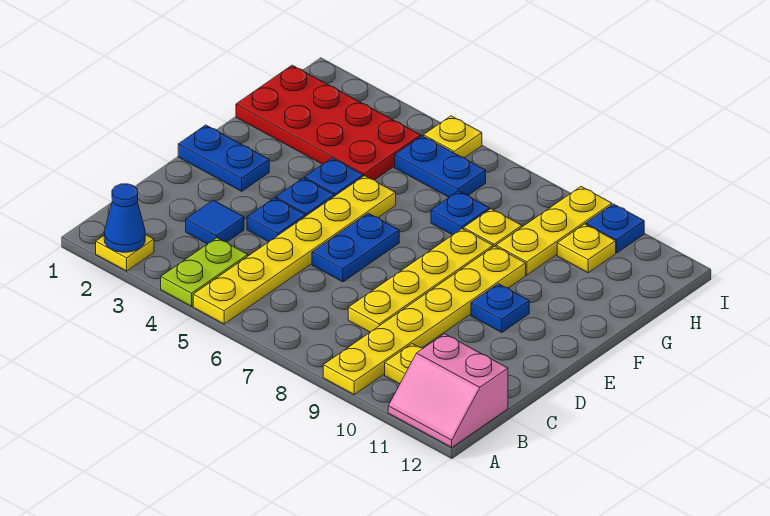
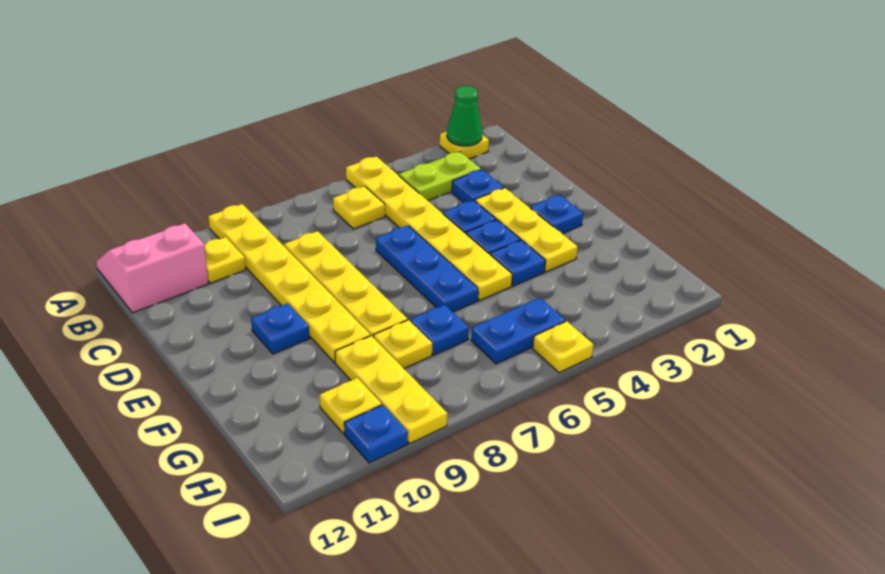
blue cone A2 level 2 -> green cone A2 level 2
lime plate A4:B4 level 1 -> lime plate B3:B4 level 1
none -> yellow plate B6 level 1
blue tile C3 level 1 -> blue plate C3 level 1
none -> yellow plate D3:F3 level 1
blue plate D6:E6 level 1 -> blue plate D6:F6 level 1
blue plate E1:E2 level 1 -> blue plate E2 level 1
red plate G1:H4 level 1 -> none

